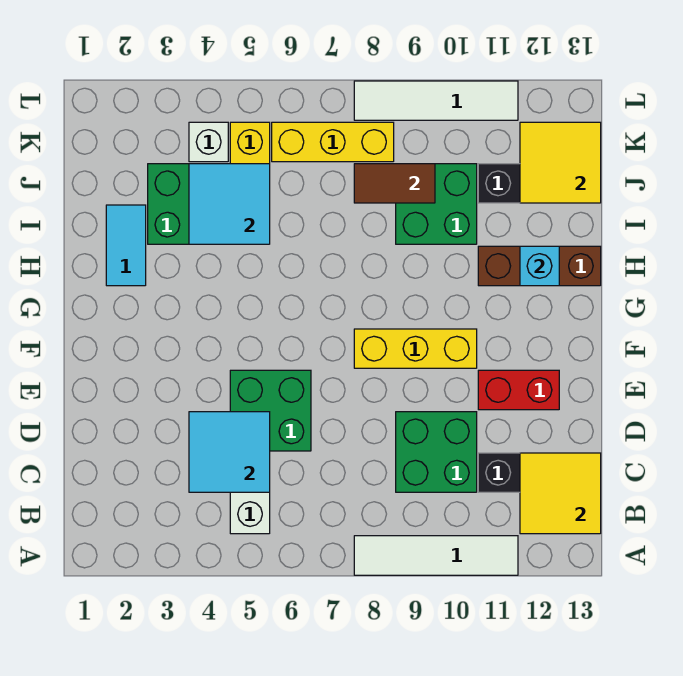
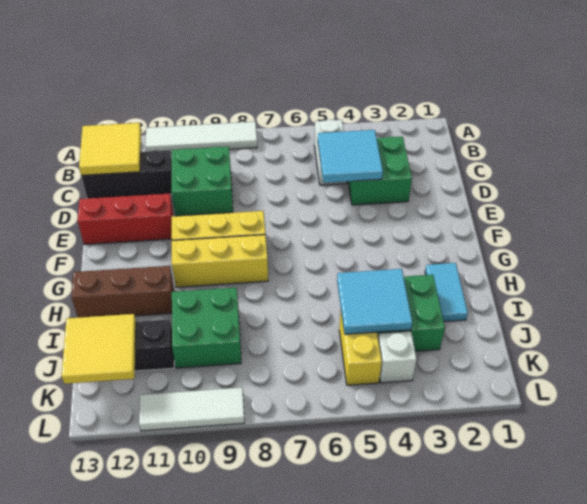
green brick D5:E6 level 1 -> green brick C3:D4 level 1
red brick E11:E12 level 1 -> red brick E11:E13 level 1
cyan brick H12 level 2 -> none
brown tile J8:J9 level 2 -> none
yellow brick K6:K8 level 1 -> yellow brick G8:G10 level 1
white tile L8:L11 level 1 -> white tile L9:L11 level 1

